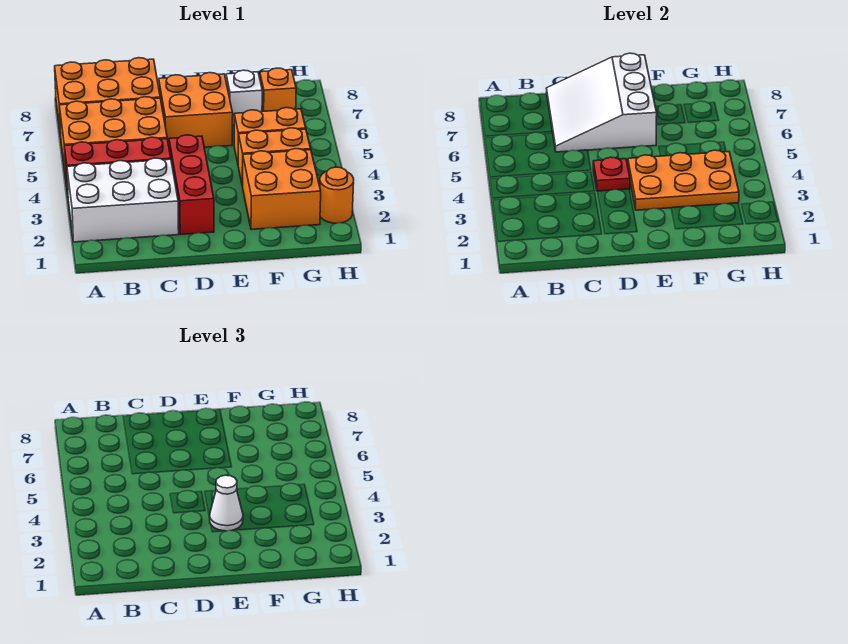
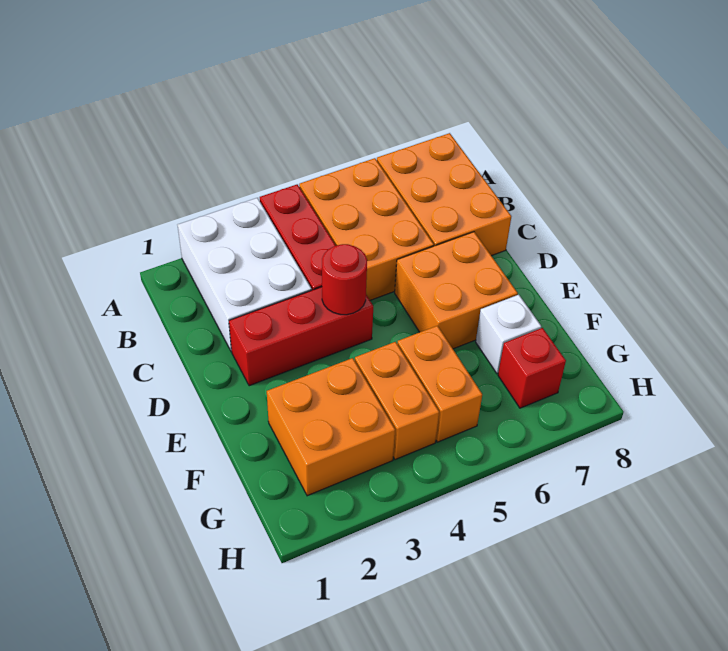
white slope C6:E8 level 2 top E -> none
red plate D4 level 2 -> red round brick D4 level 2
orange plate E3:G4 level 2 -> none
white cone E3 level 3 -> none
orange brick G7 level 1 -> red brick G7 level 1
orange round brick H2 level 1 -> none

